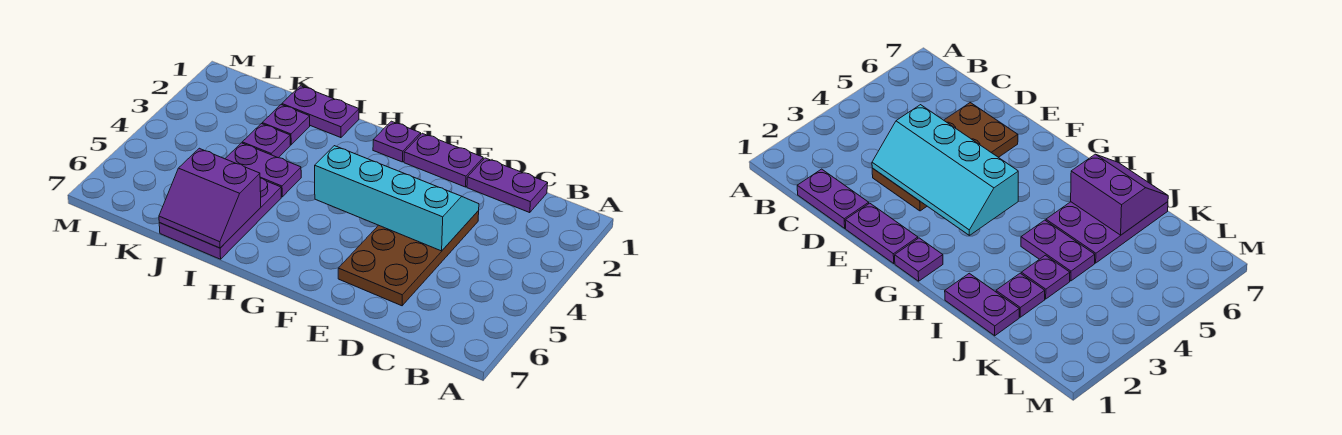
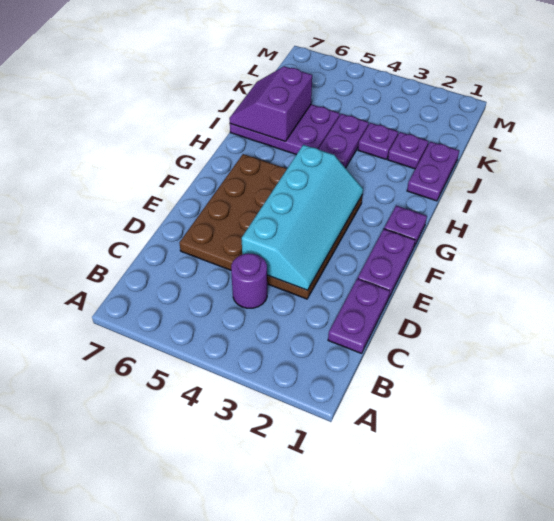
none -> purple round brick C4 level 1
brown plate D3:E6 level 1 -> brown plate D3:G6 level 1

